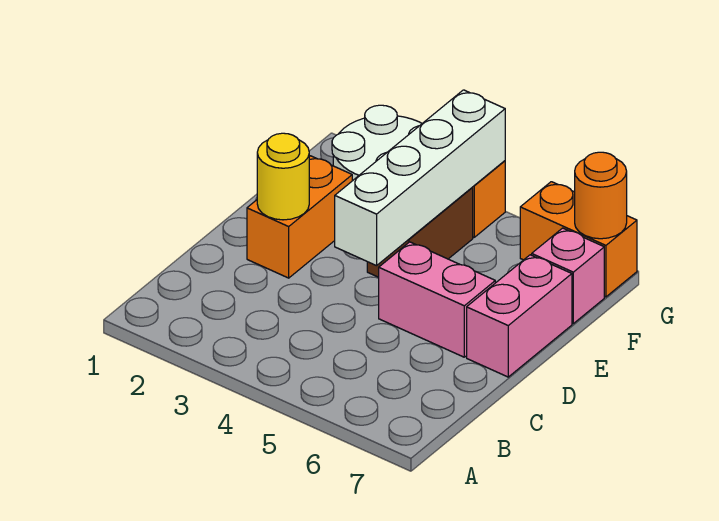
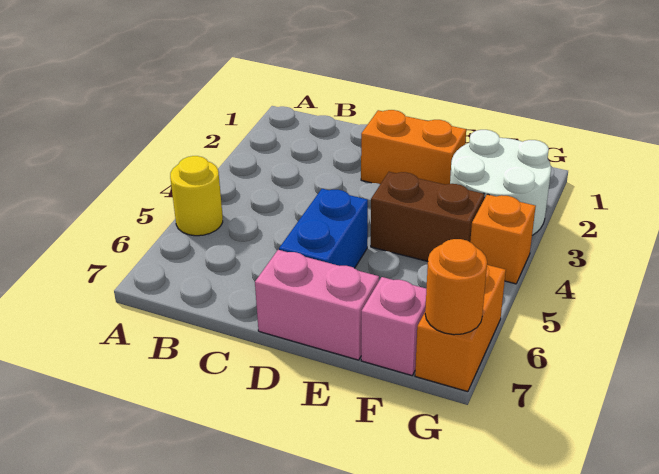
yellow round brick D2 level 2 -> yellow round brick A5 level 1
white brick D4:G4 level 2 -> none
pink brick D5:D6 level 1 -> blue brick D5:D6 level 1

